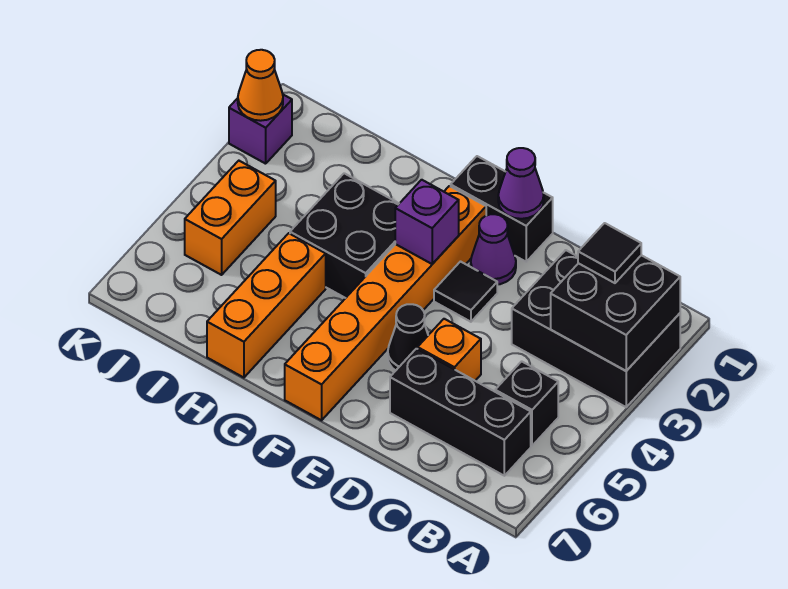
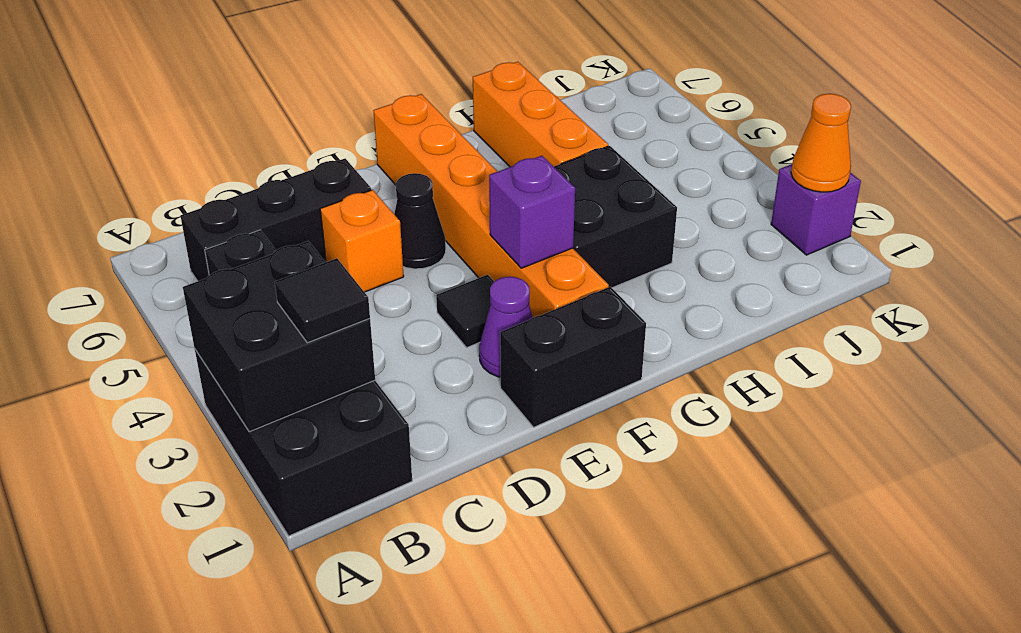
black brick A2:C3 level 1 -> black brick A1:B3 level 1
purple cone E1 level 2 -> none
orange brick J4:J5 level 1 -> none

